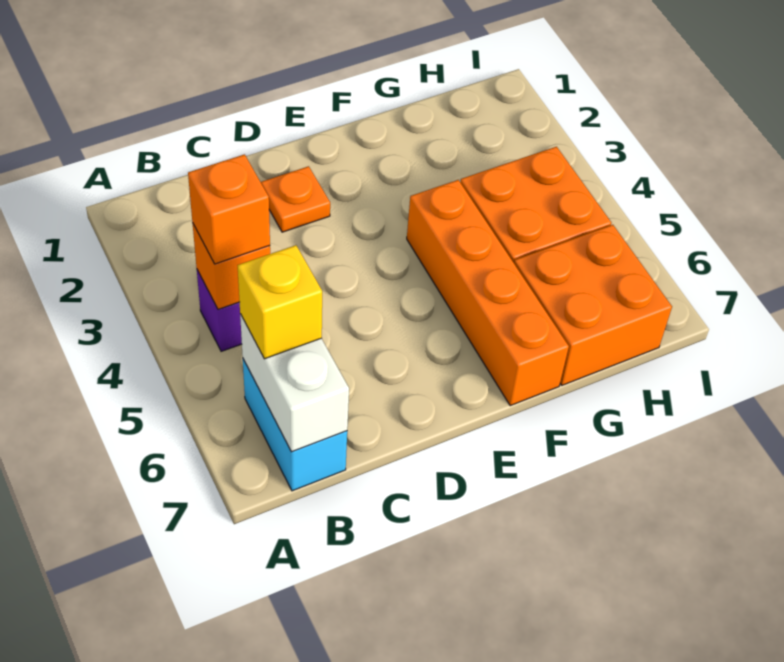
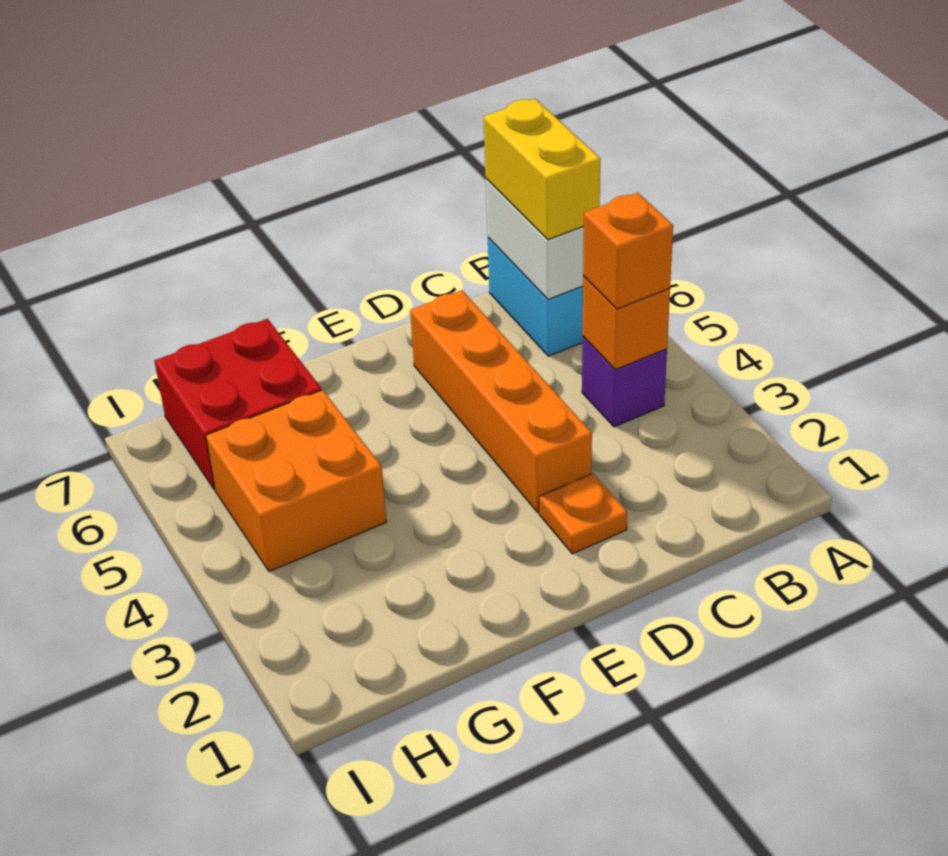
yellow brick B6 level 3 -> yellow brick B6:B7 level 3
orange brick F4:F7 level 1 -> orange brick D3:D6 level 1
orange brick G6:H7 level 1 -> red brick G6:H7 level 1

